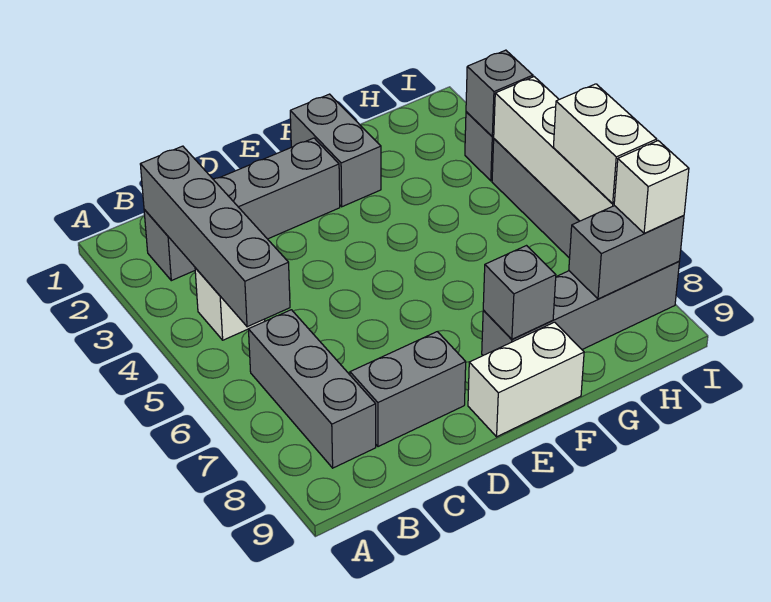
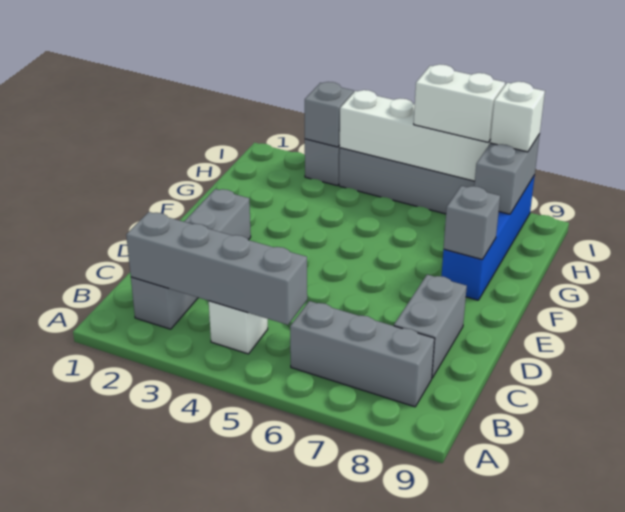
white brick E9:F9 level 1 -> none
grey brick F1:F2 level 1 -> none
grey brick F8:I8 level 1 -> blue brick F8:I8 level 1

